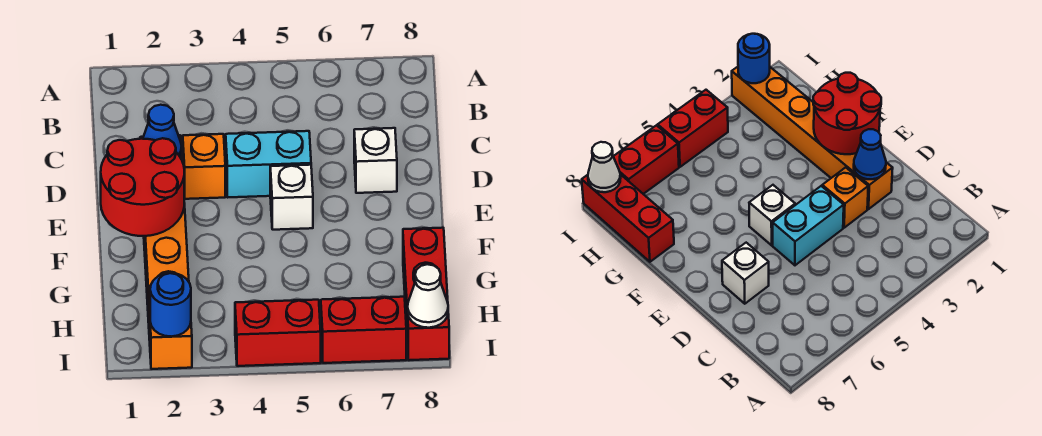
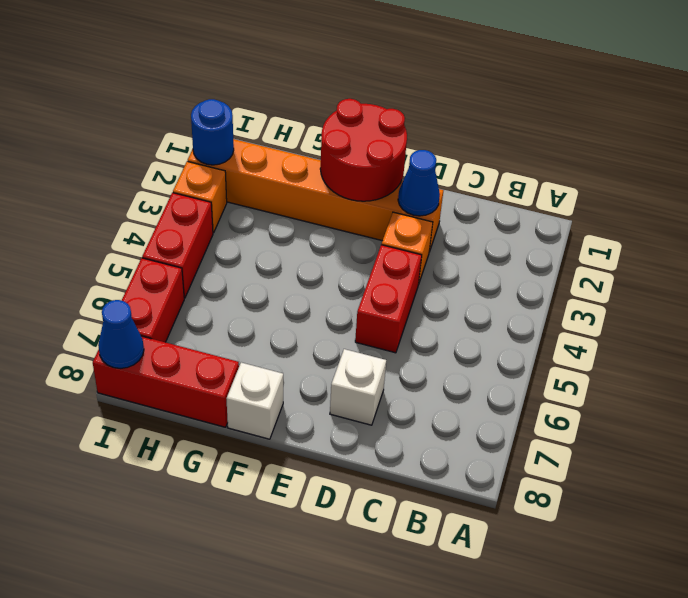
cyan brick D4:D5 level 1 -> red brick D4:D5 level 1
white brick E5 level 1 -> white brick F8 level 1
none -> orange brick I3 level 1
white cone I8 level 2 -> blue cone I8 level 2

